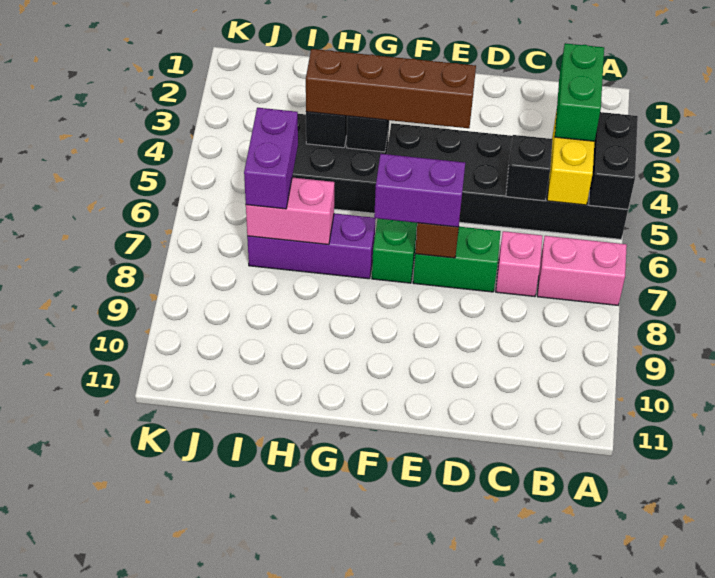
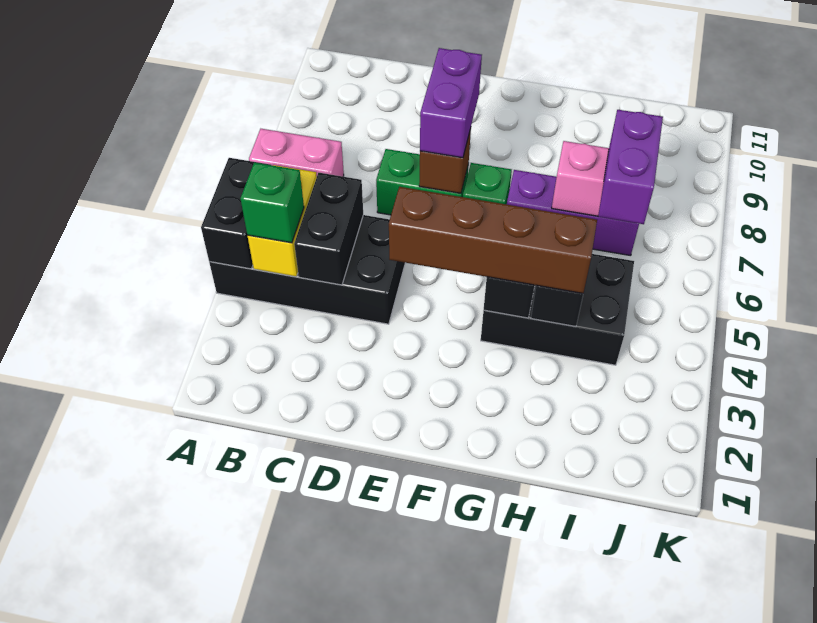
black brick A4:F5 level 1 -> black brick A4:D5 level 1
green brick B3:B4 level 3 -> green brick B4 level 3
black brick C5 level 2 -> black brick C4:C5 level 2
pink brick C7 level 1 -> none
purple brick E7:F7 level 3 -> purple brick E7:E8 level 3

